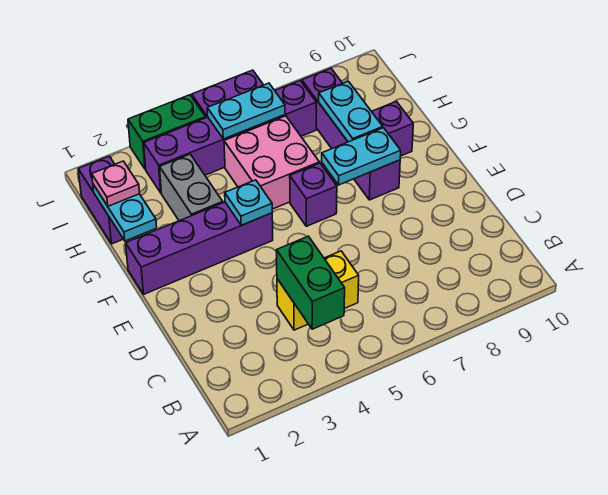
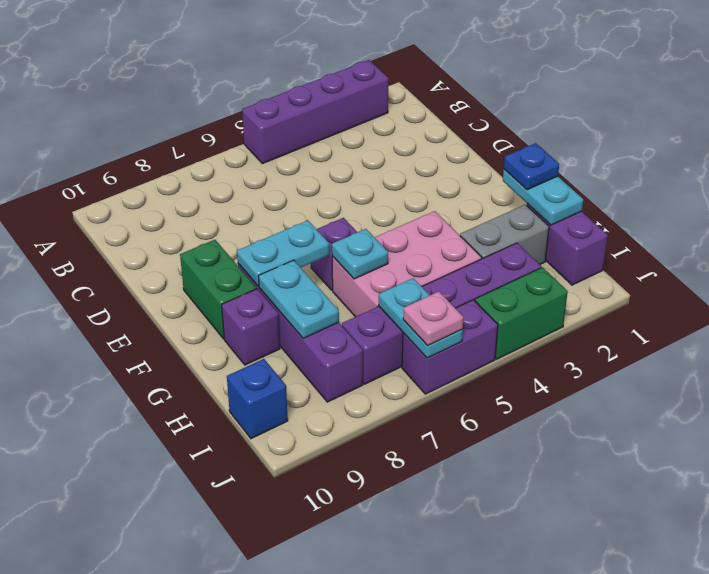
green brick B4:C4 level 2 -> green brick E9:F9 level 1
yellow brick C4:C5 level 1 -> none
purple brick F1:F4 level 1 -> purple brick A2:A5 level 1
cyan plate F4 level 2 -> cyan plate G6 level 2
none -> blue plate G1 level 3
grey brick G3:H3 level 1 -> grey brick H2:H3 level 1
pink brick G5:H6 level 1 -> pink brick G4:H6 level 1
pink plate H1 level 3 -> pink plate J6 level 3
cyan plate I5:I6 level 2 -> cyan plate I6:J6 level 2
none -> blue brick I10 level 1

